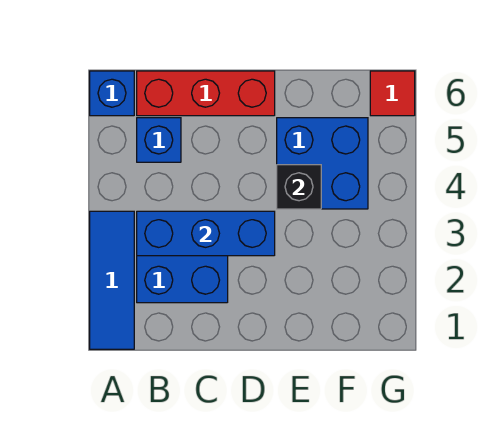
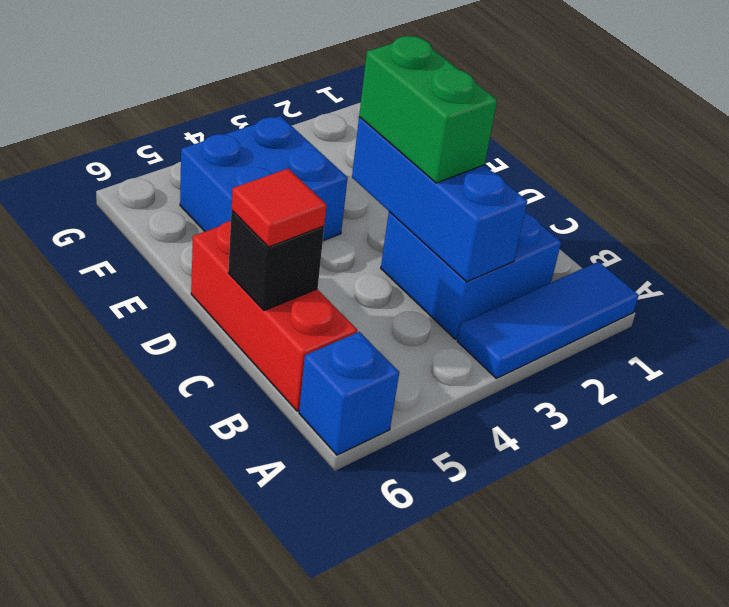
blue brick B5 level 1 -> none
none -> green brick C3:D3 level 3
black brick E4 level 2 -> black brick C6 level 2
red tile G6 level 1 -> red tile C6 level 3

